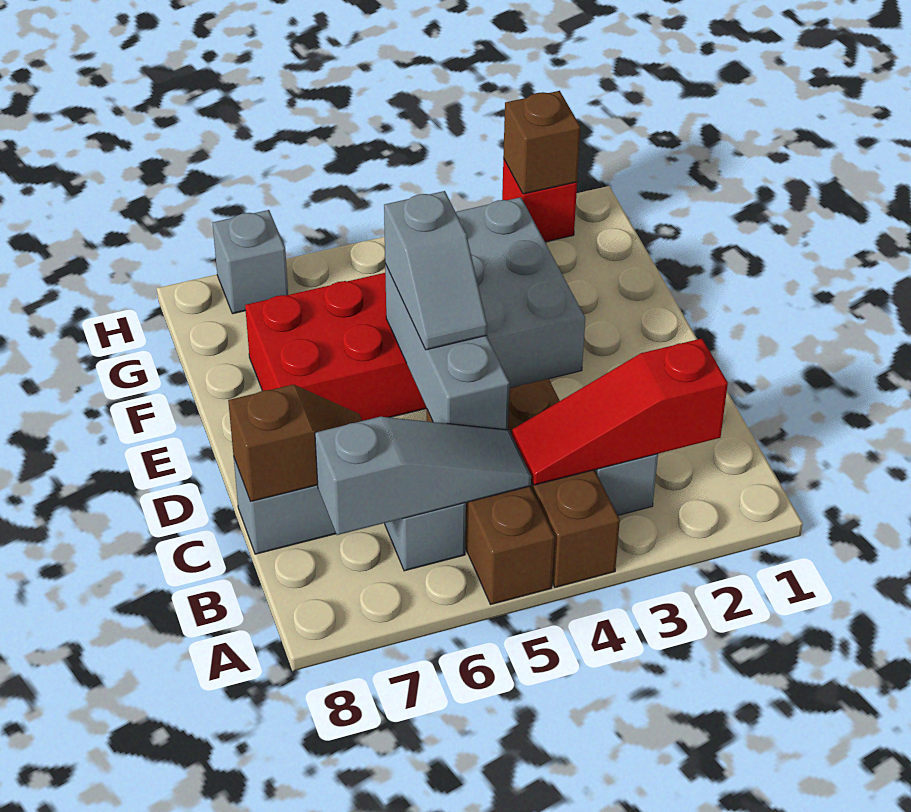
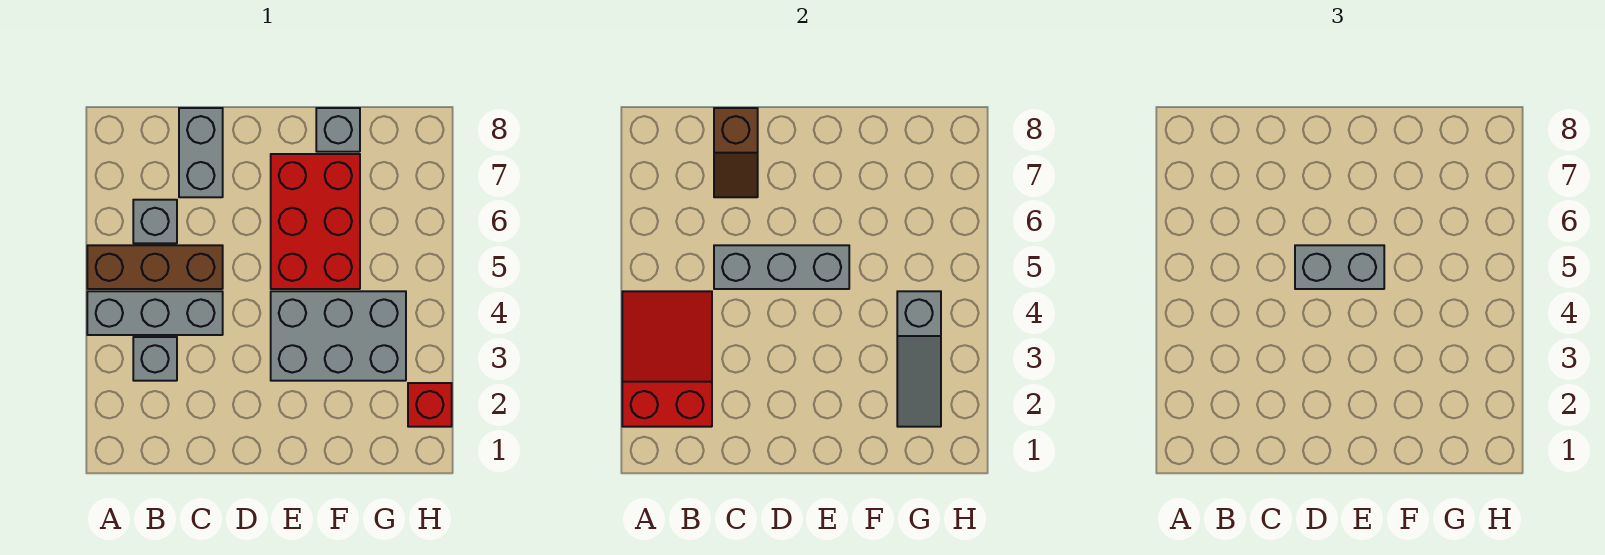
brown brick A4:C4 level 1 -> grey brick A4:C4 level 1
red slope B2:B4 level 2 top 2 -> red slope A2:B4 level 2 top 2
grey slope B5:B7 level 2 top 7 -> grey slope G2:G4 level 2 top 4
grey slope D5:E5 level 3 top E -> grey brick D5:E5 level 3
brown brick H2 level 2 -> none
grey brick H7 level 1 -> grey brick F8 level 1

